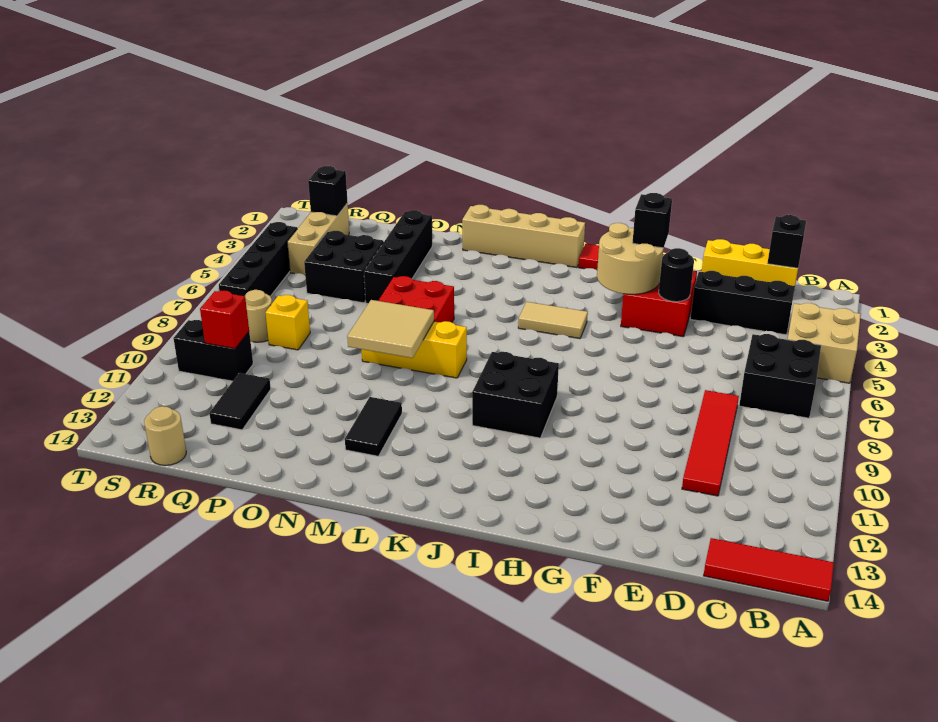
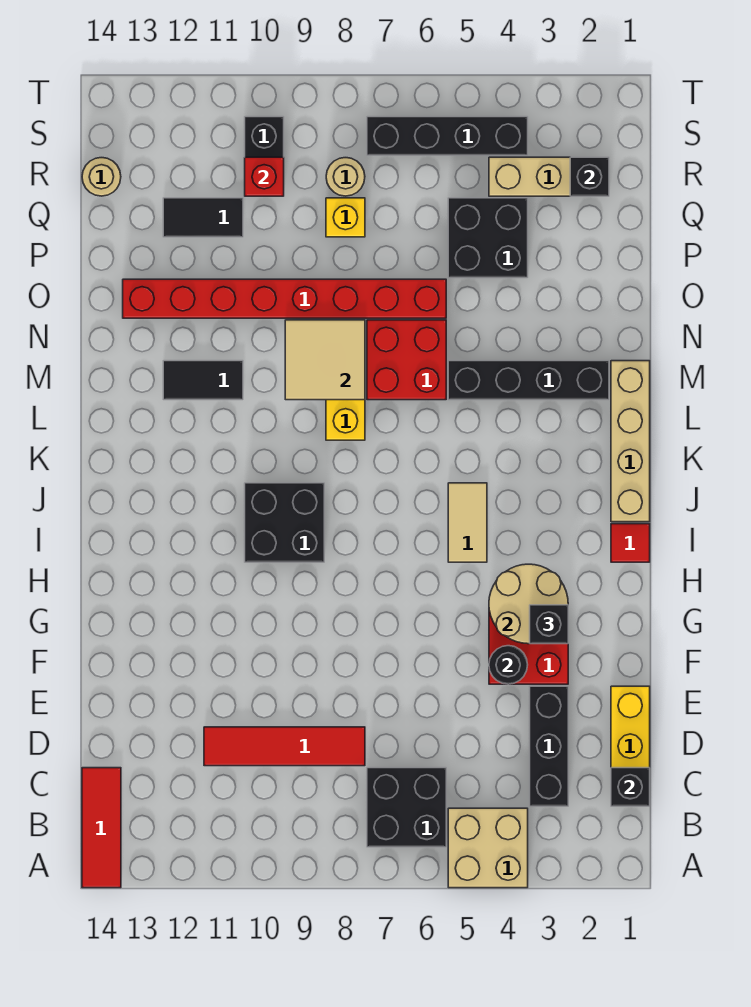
black brick O2:O5 level 1 -> black brick M2:M5 level 1
none -> red brick O6:O13 level 1

